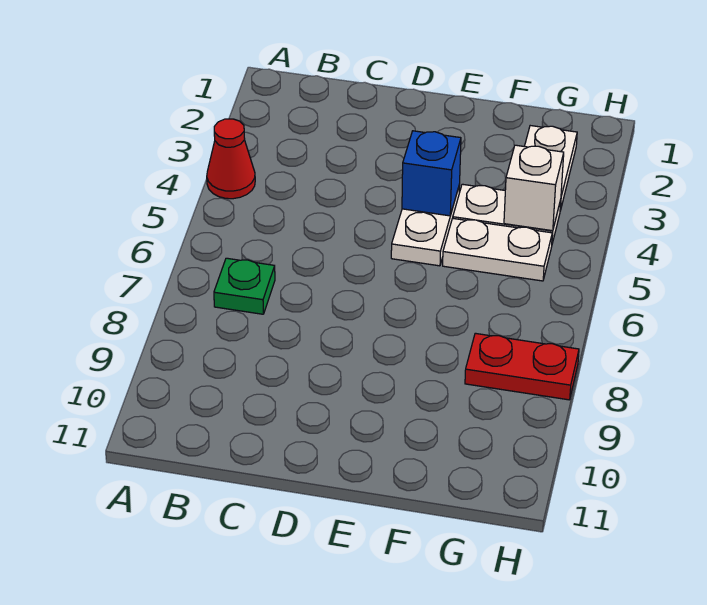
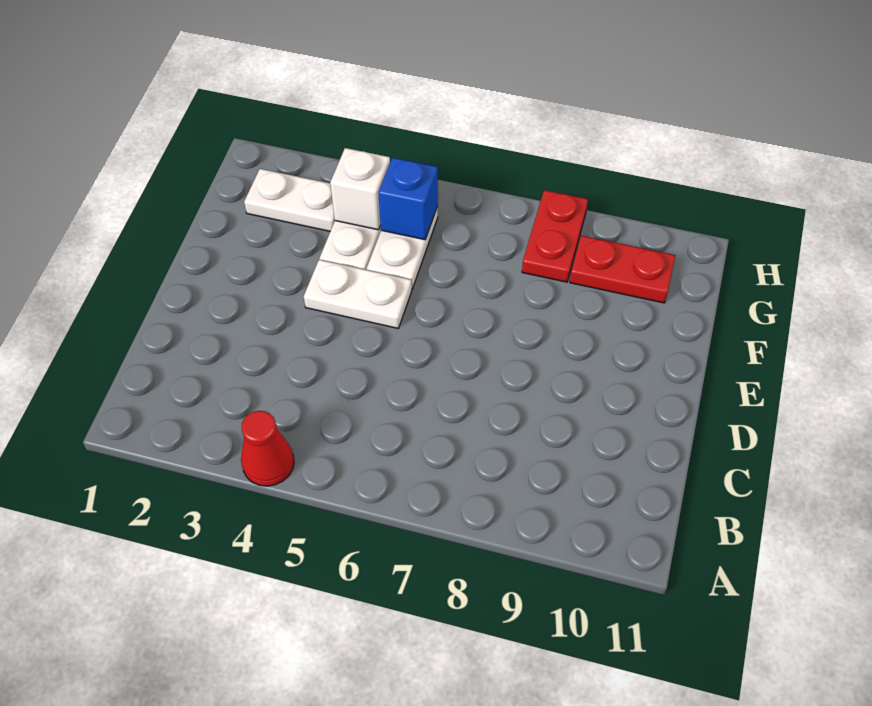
green plate B7 level 1 -> none
blue brick E4 level 2 -> blue brick G5 level 2
none -> red plate G9:G10 level 1

